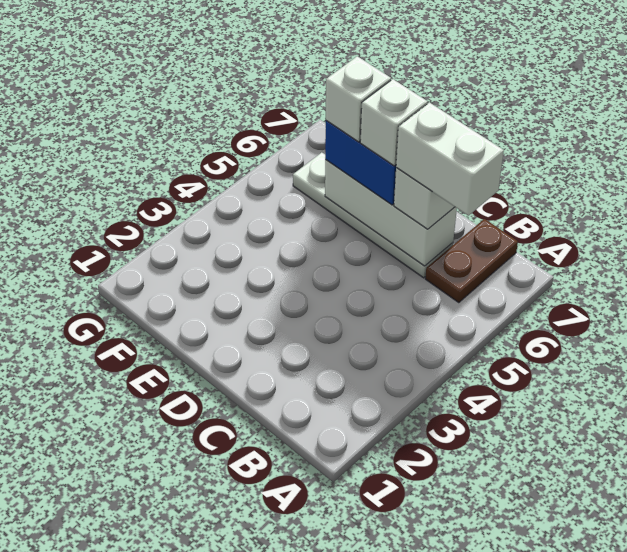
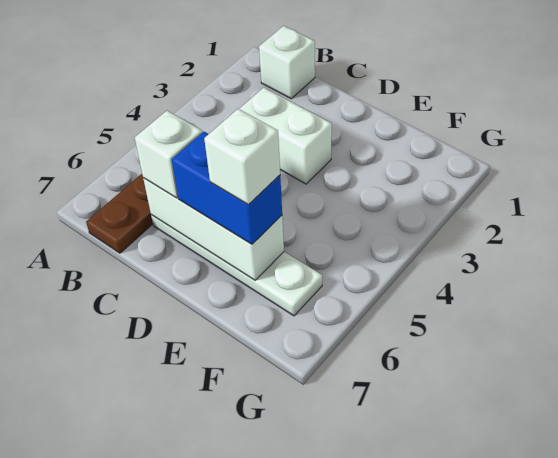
white brick B6:C6 level 4 -> white brick C3:D3 level 1
white brick D6 level 4 -> white brick B1 level 1

